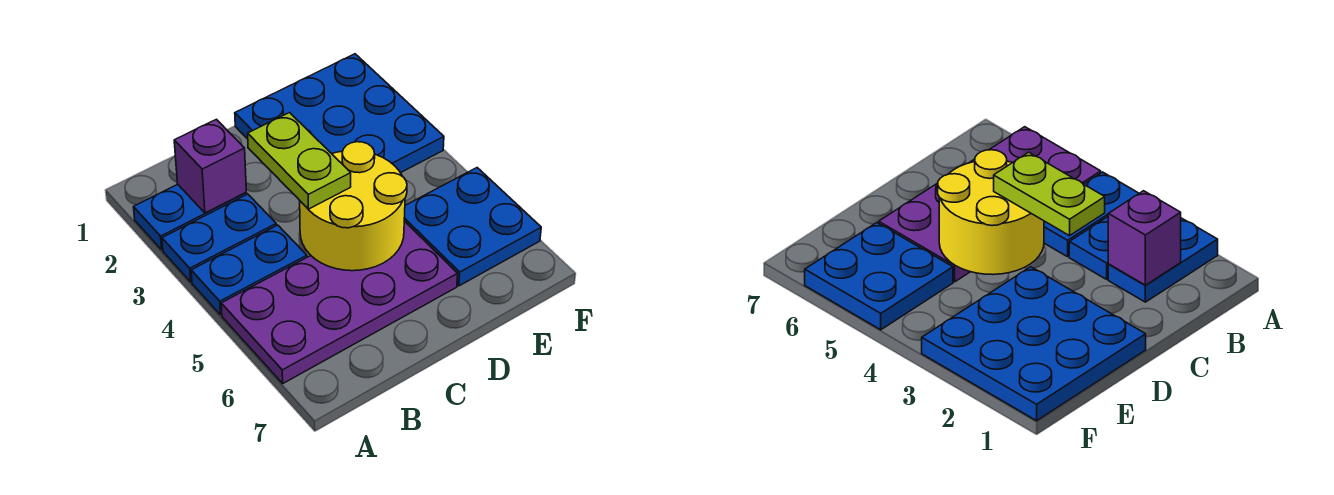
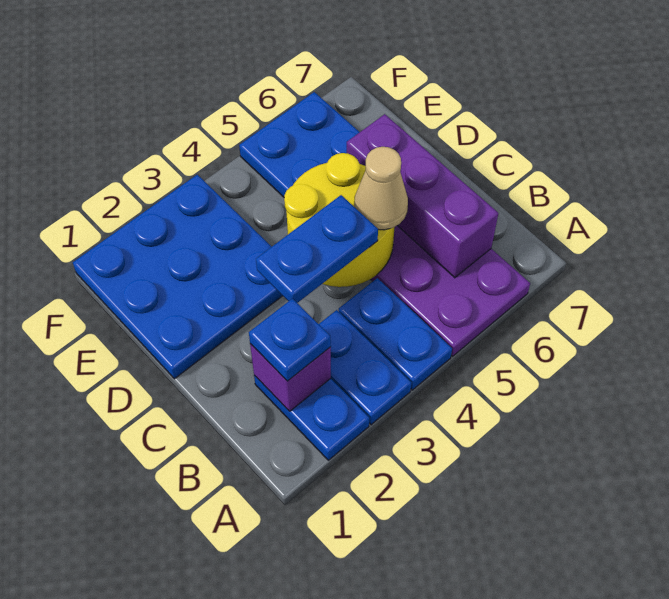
none -> blue plate B2 level 3
none -> purple brick B6:D6 level 2
lime plate C3:C4 level 3 -> blue plate C3:C4 level 3
none -> tan cone C5 level 3

